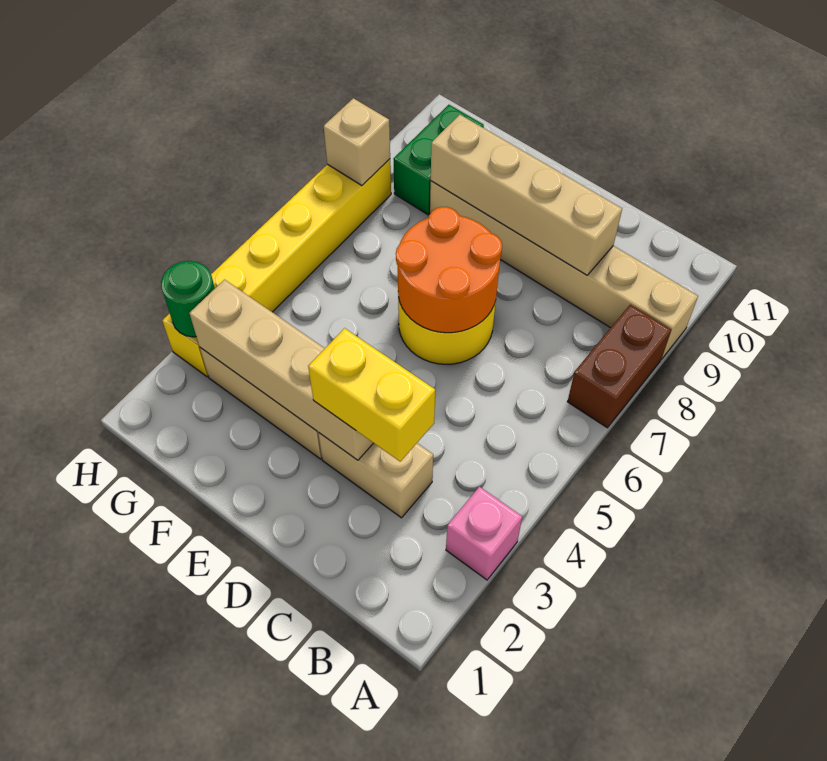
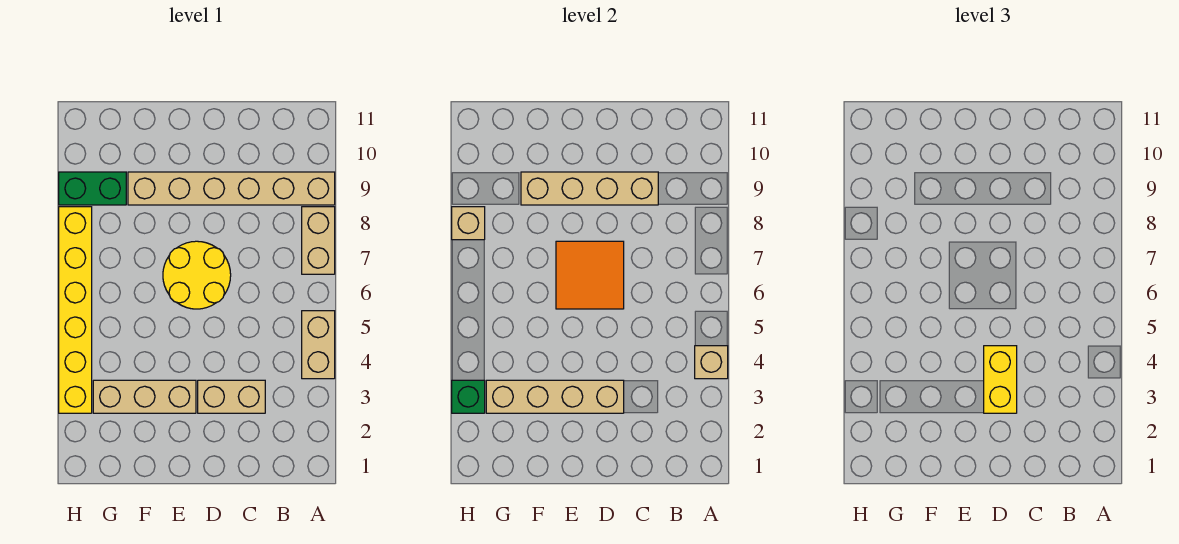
pink brick A3 level 1 -> none
none -> tan brick A4:A5 level 1
none -> tan brick A4 level 2
brown brick A7:A8 level 1 -> tan brick A7:A8 level 1
yellow brick C3:D3 level 3 -> yellow brick D3:D4 level 3
orange round brick D6:E7 level 2 -> orange tile D6:E7 level 2
green brick G9:G10 level 1 -> green brick G9:H9 level 1
green round brick H3 level 2 -> green brick H3 level 2

